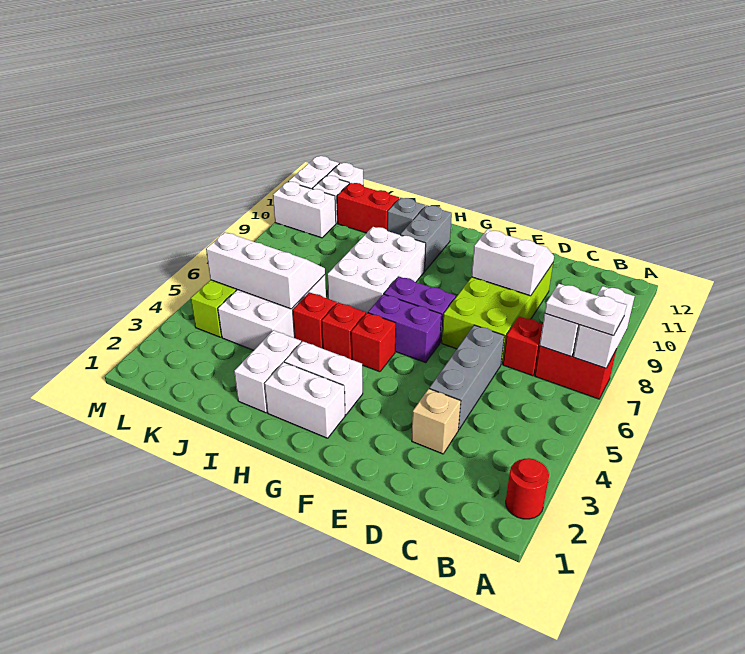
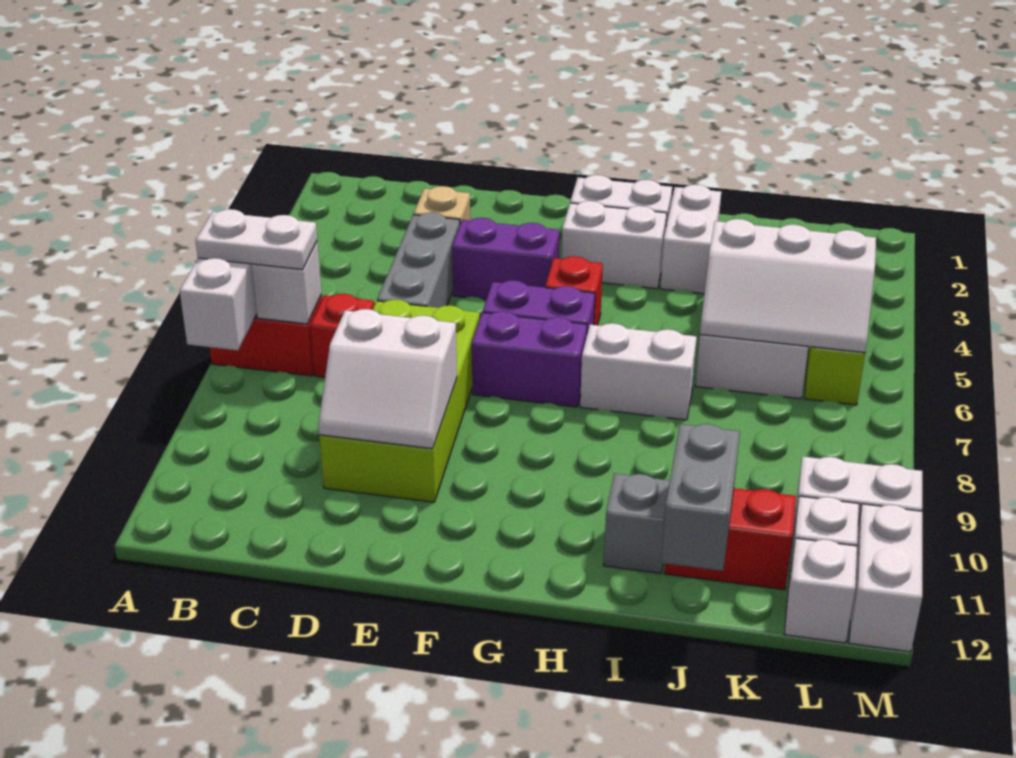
red round brick A2 level 1 -> none
none -> purple brick E4:F4 level 1
red brick H5 level 1 -> none
white brick H7:I9 level 1 -> white brick H7:I7 level 1
grey brick H10:H11 level 1 -> grey brick J11:J12 level 2
red brick I5 level 1 -> none

